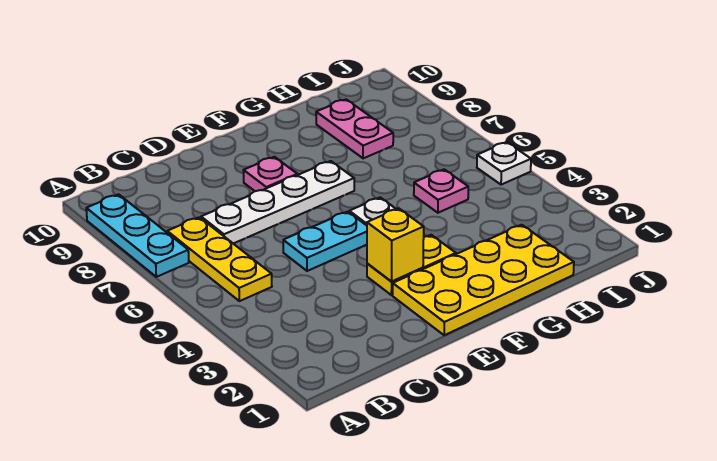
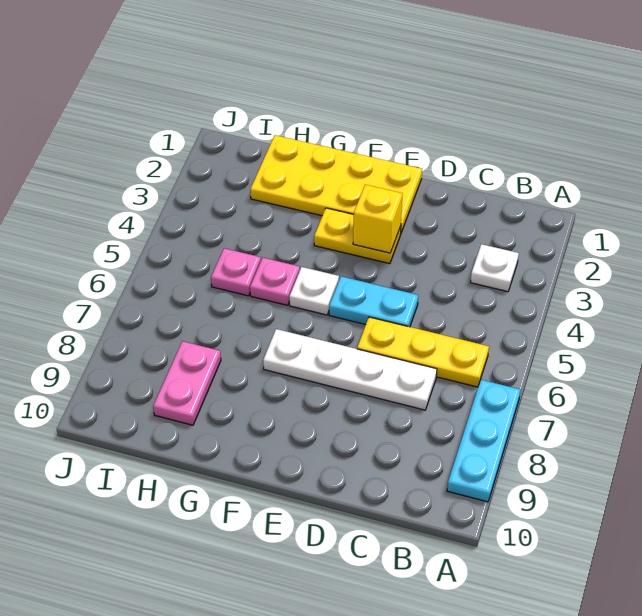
yellow plate B5:B7 level 1 -> yellow plate B6:D6 level 1
pink plate E8 level 1 -> pink plate G5 level 1
white plate J5 level 1 -> white plate B3 level 1

